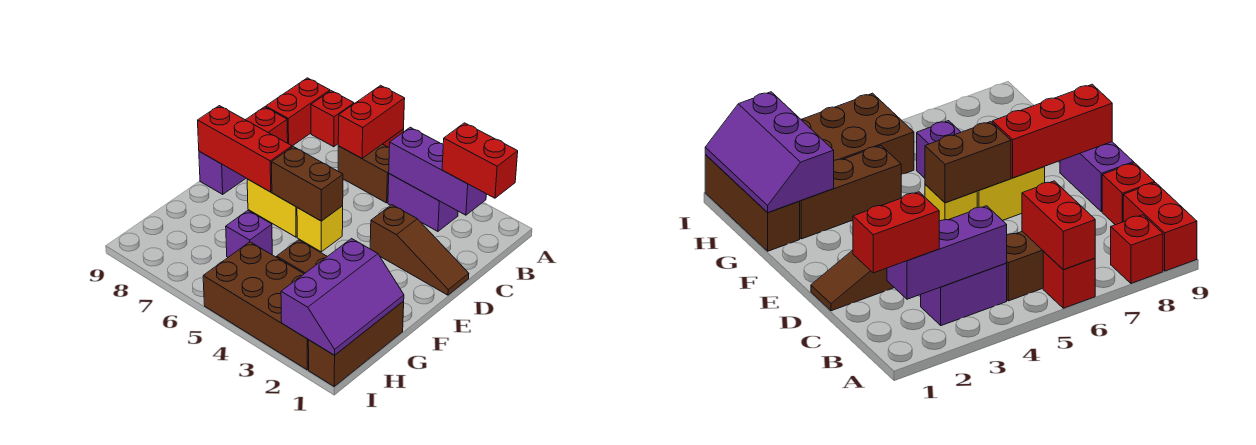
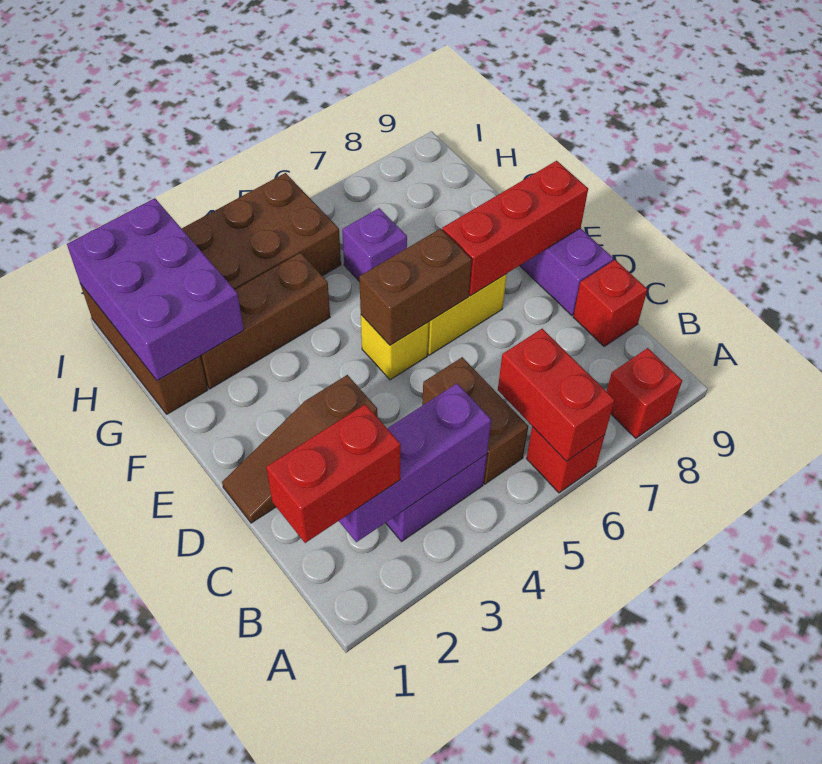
red brick A9:B9 level 1 -> none
brown brick B5:B6 level 1 -> brown brick B5:C5 level 1
purple slope G1:I2 level 2 top 2 -> purple brick G1:I2 level 2

